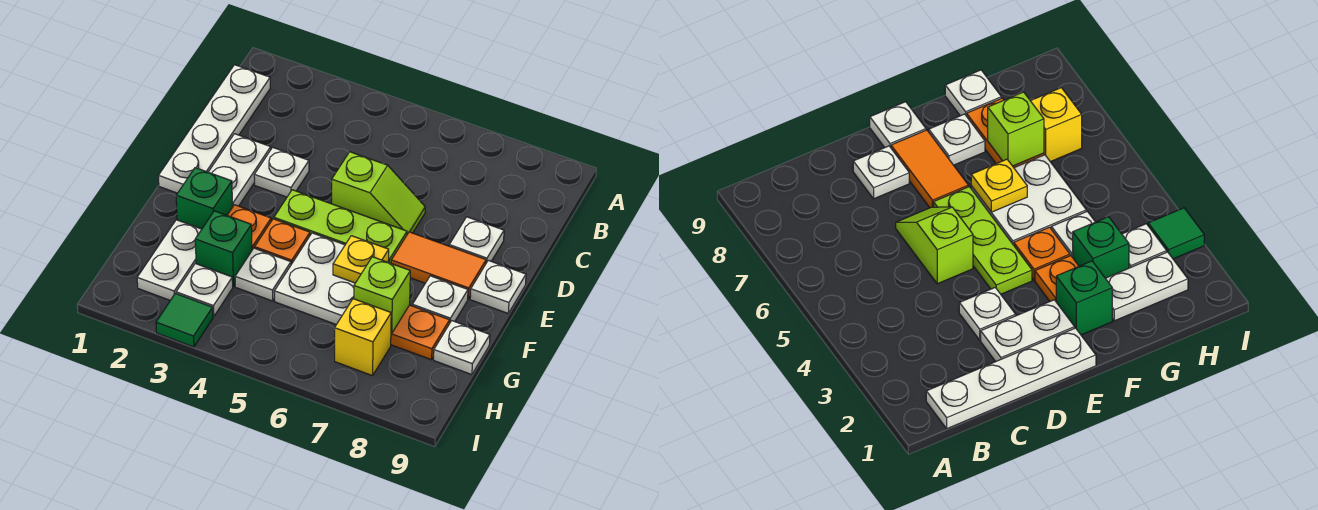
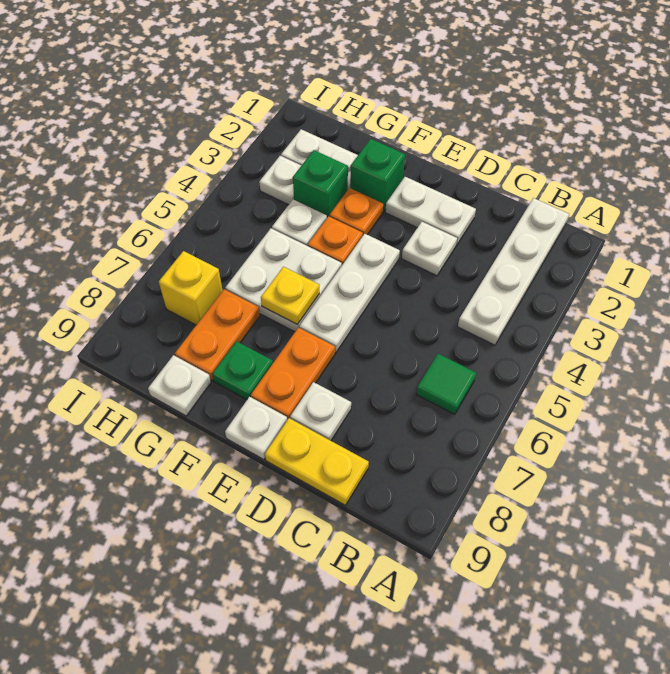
white plate B1:E1 level 1 -> white plate B1:B4 level 1
none -> yellow plate C9:D9 level 1
lime slope D5:D6 level 1 top 5 -> none
lime plate E4:E6 level 1 -> white plate E4:E6 level 1
orange tile E7:E8 level 1 -> orange plate E7:E8 level 1
white plate F8 level 1 -> green plate F8 level 1
lime brick G7 level 2 -> none
green tile I3 level 1 -> green tile B6 level 1

